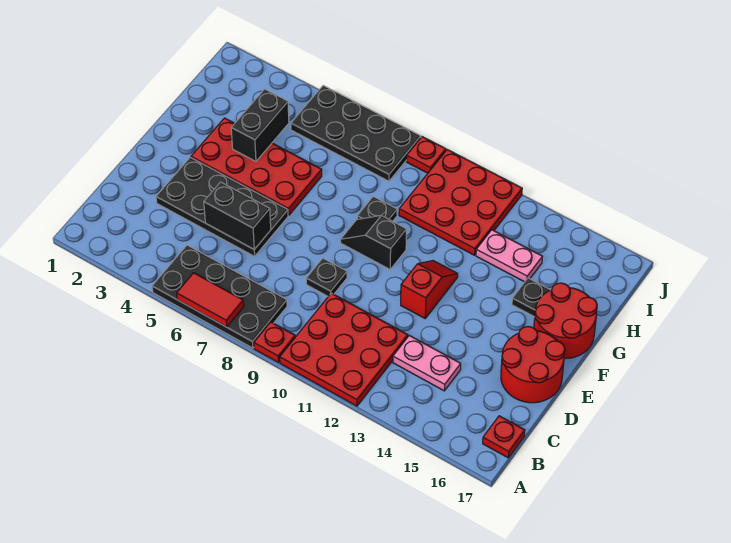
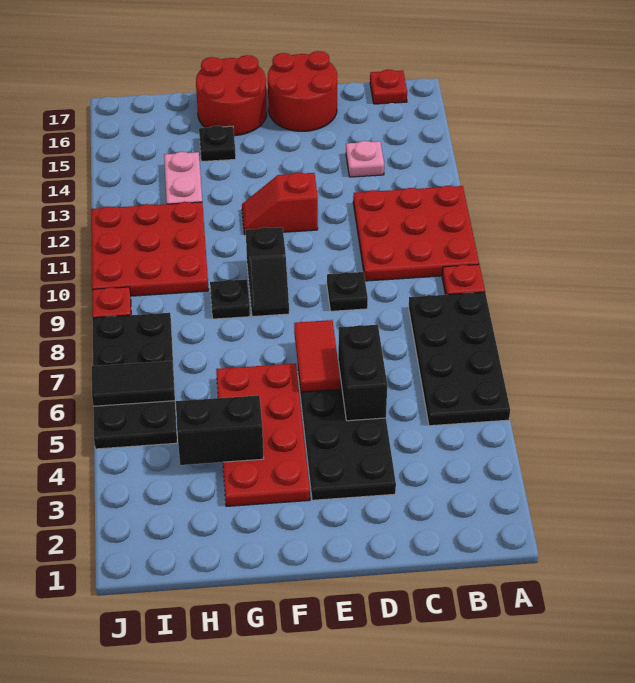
red tile A6:A7 level 2 -> red tile E6:E7 level 2
pink plate C13:C14 level 1 -> pink plate C14 level 1
none -> black tile I6:J6 level 2

